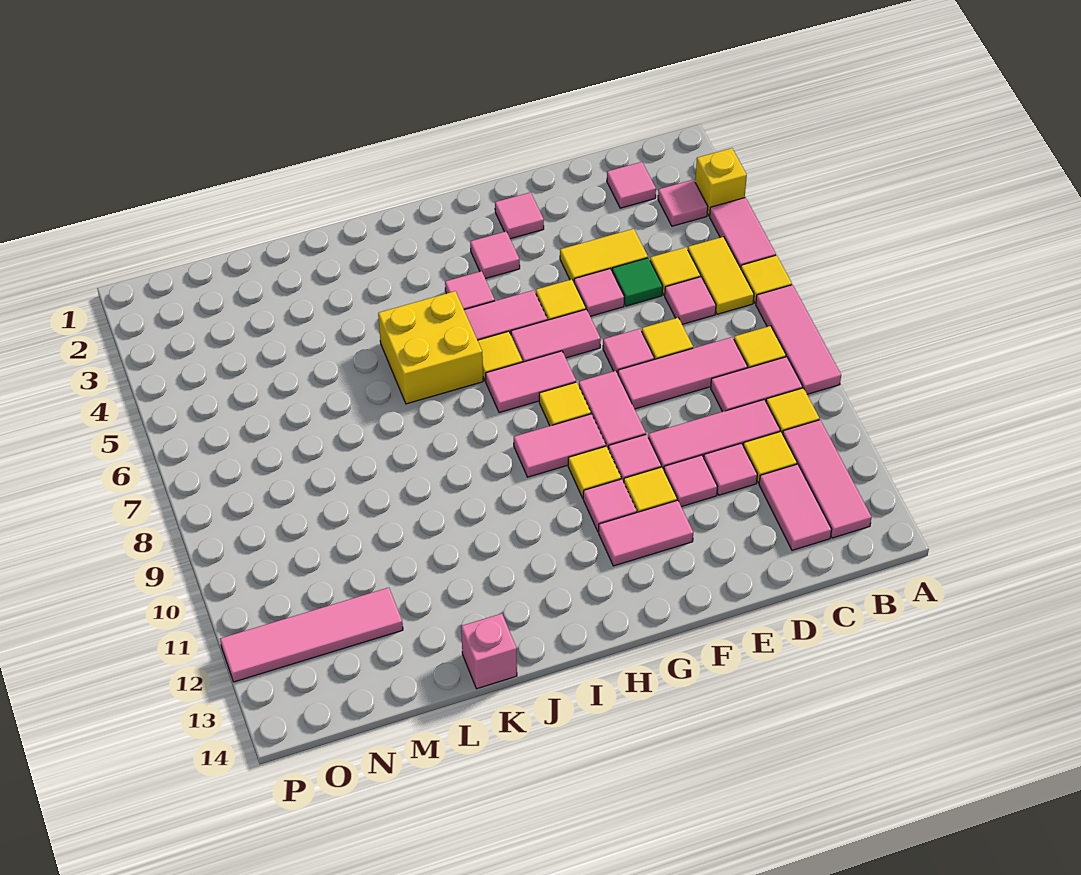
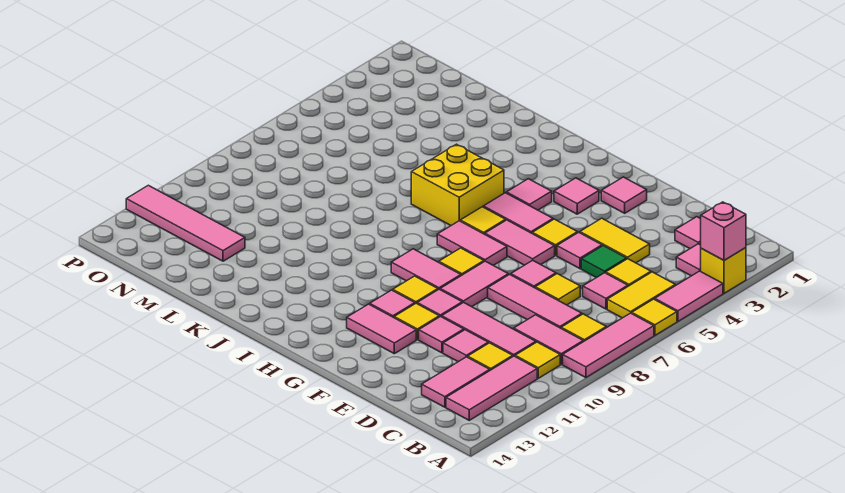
pink brick K14 level 1 -> pink brick A3 level 2

